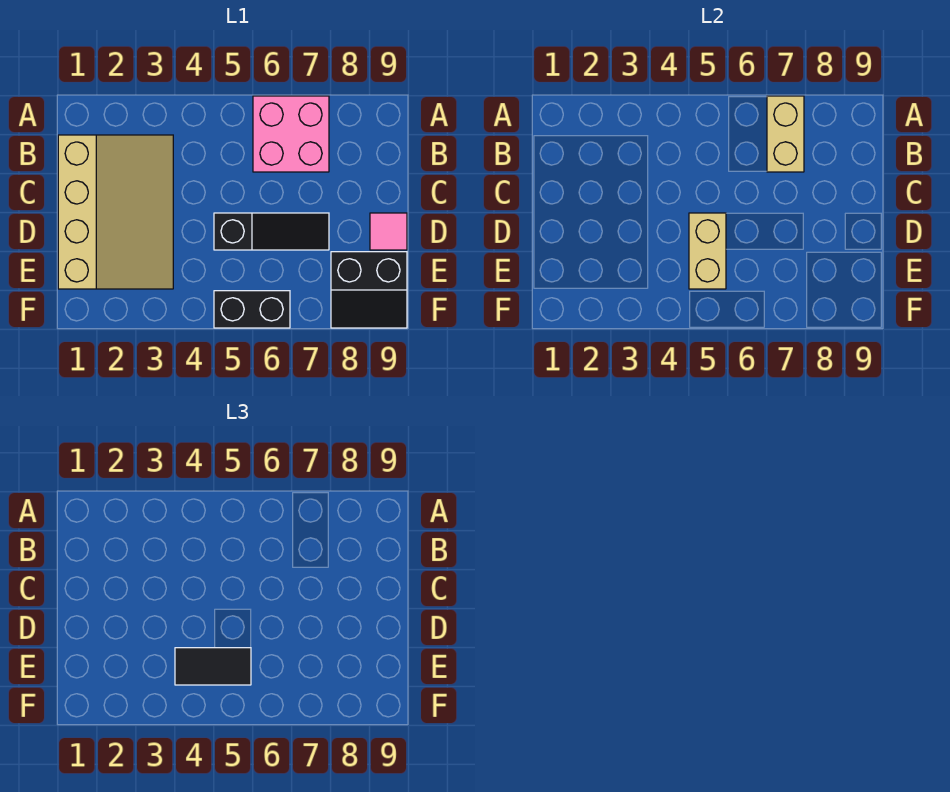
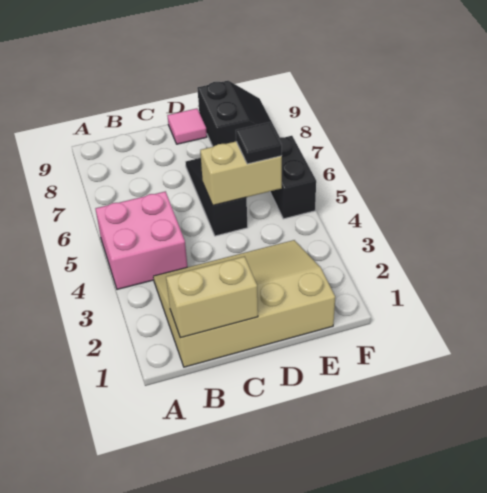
pink brick A6:B7 level 1 -> pink brick A4:B5 level 1
tan brick A7:B7 level 2 -> tan brick B1:C1 level 2
black tile E4:E5 level 3 -> black tile E5 level 3

